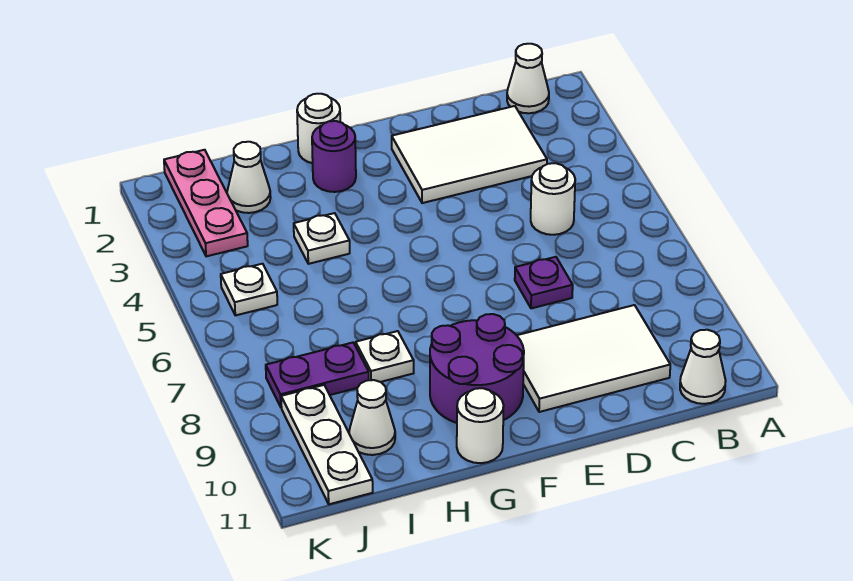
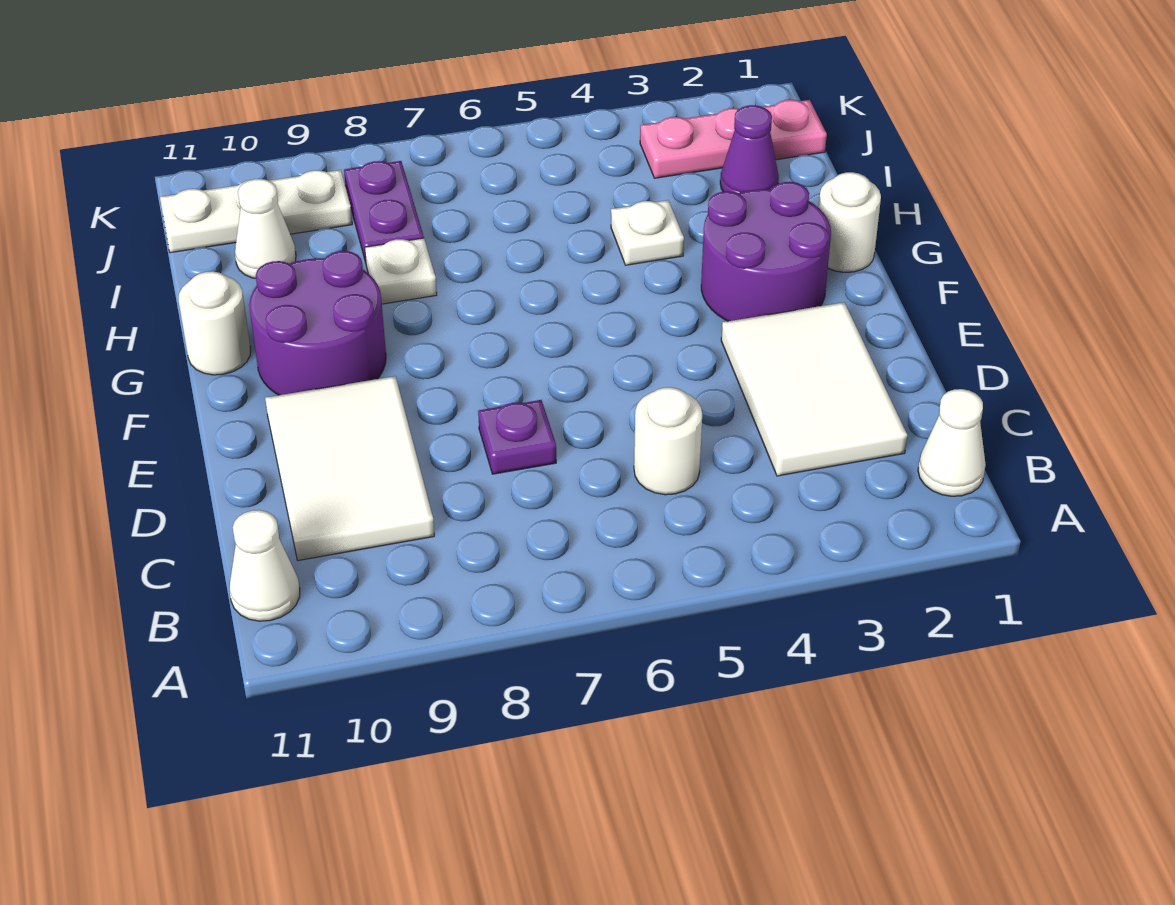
purple round brick G2 level 1 -> purple round brick F2:G3 level 1
white cone I2 level 1 -> purple cone I2 level 1
white plate J5 level 1 -> none

